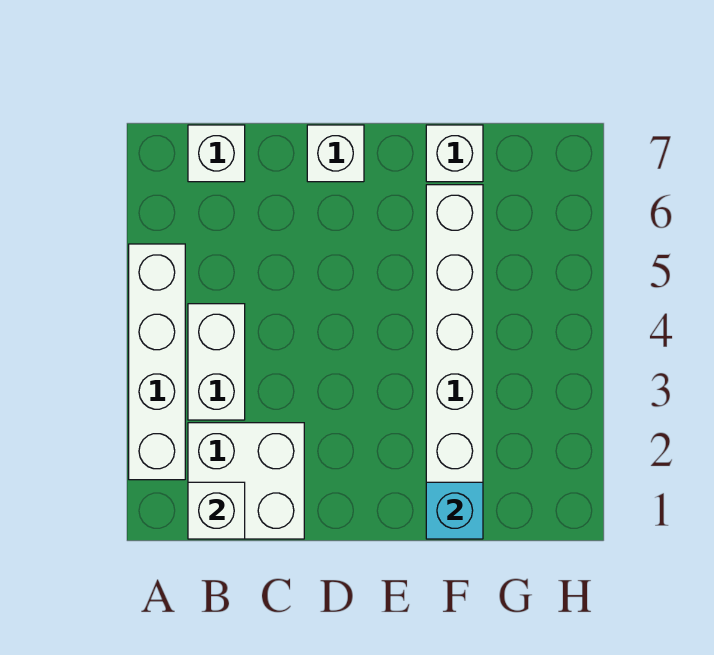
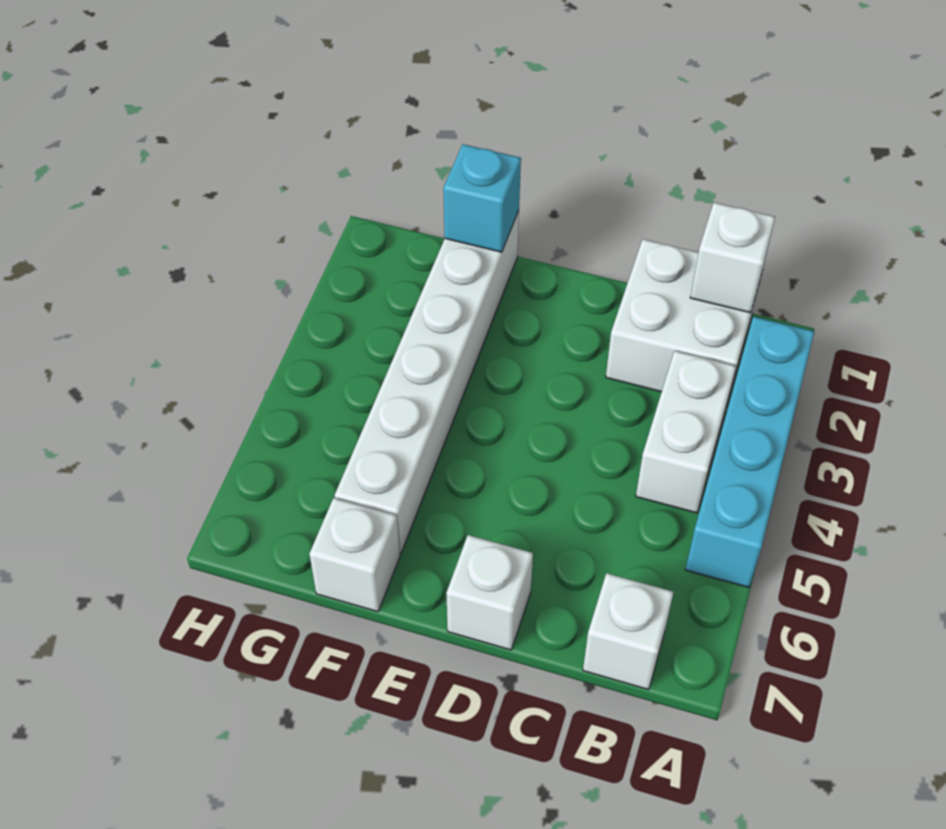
white brick A2:A5 level 1 -> cyan brick A2:A5 level 1

